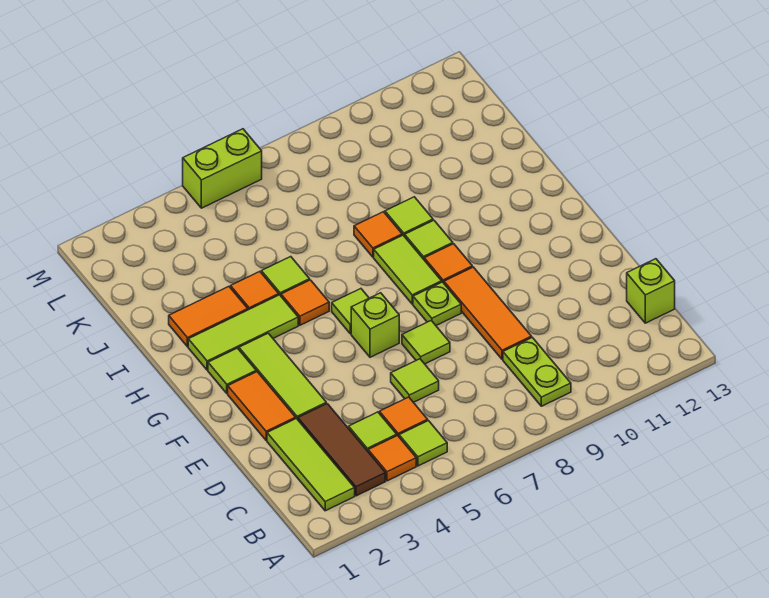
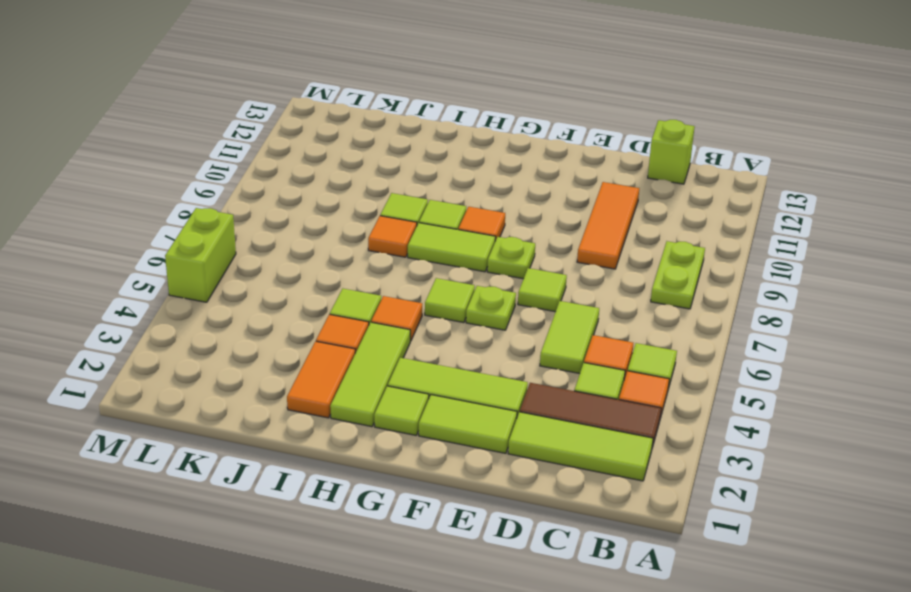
lime plate B9:C9 level 1 -> lime plate B8:B9 level 1
lime tile D6 level 1 -> lime tile D5:D6 level 1
orange tile D9:F9 level 1 -> orange tile D9:D11 level 1
orange tile E2:F2 level 1 -> lime tile E2:F2 level 1
lime brick F6 level 1 -> lime plate F6 level 1

